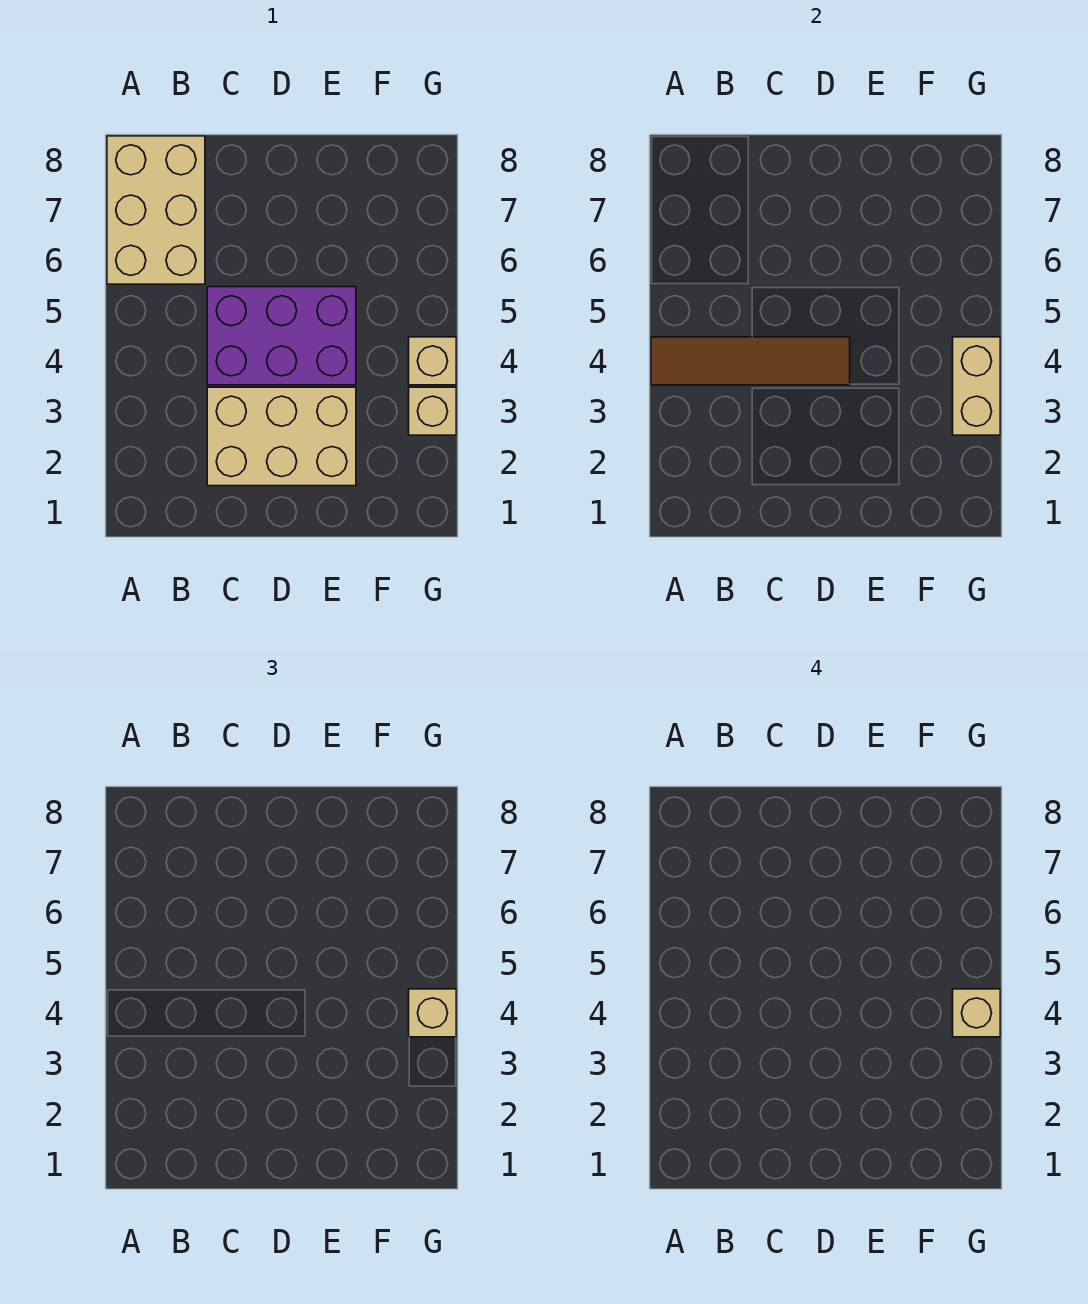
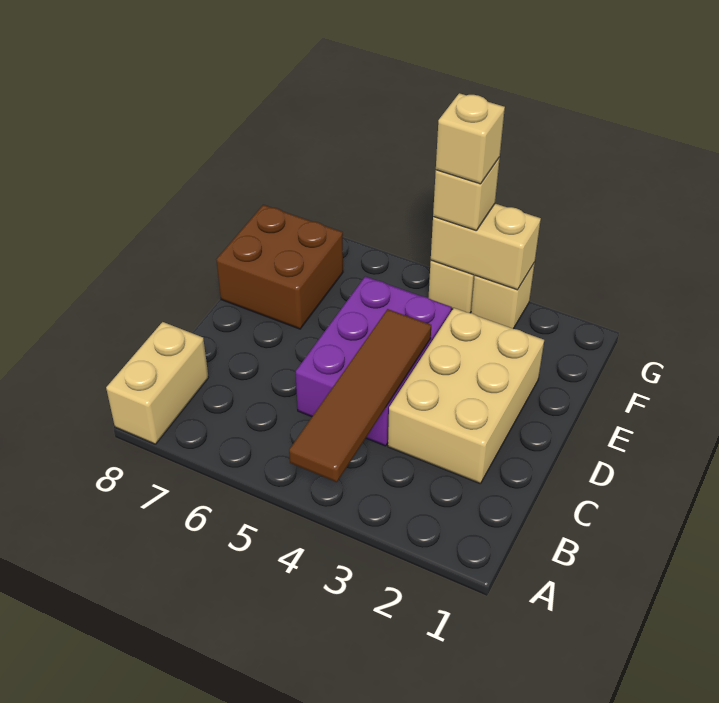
tan brick A6:B8 level 1 -> tan brick A8:B8 level 1
none -> brown brick E7:F8 level 1

